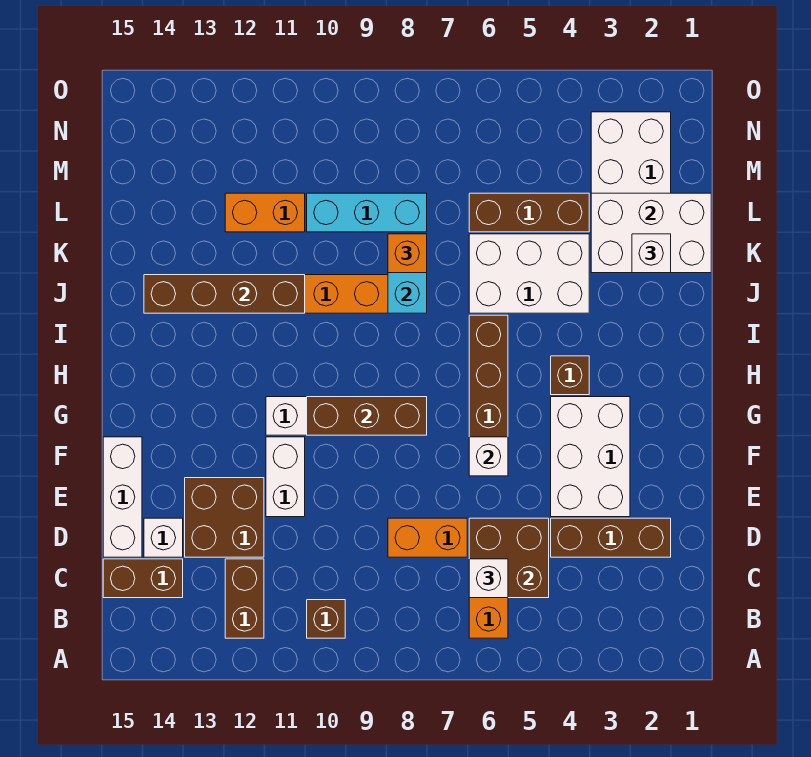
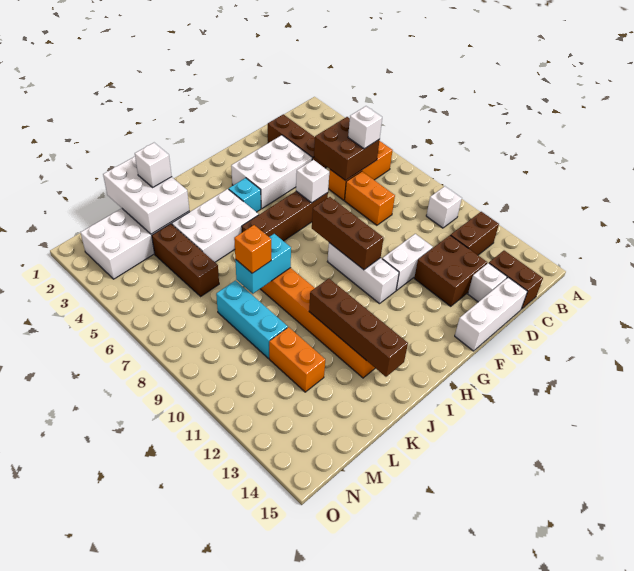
brown brick B10 level 1 -> white brick B10 level 1
brown brick H4 level 1 -> cyan brick H4 level 1
white brick J4:K6 level 1 -> white brick I4:K5 level 1

